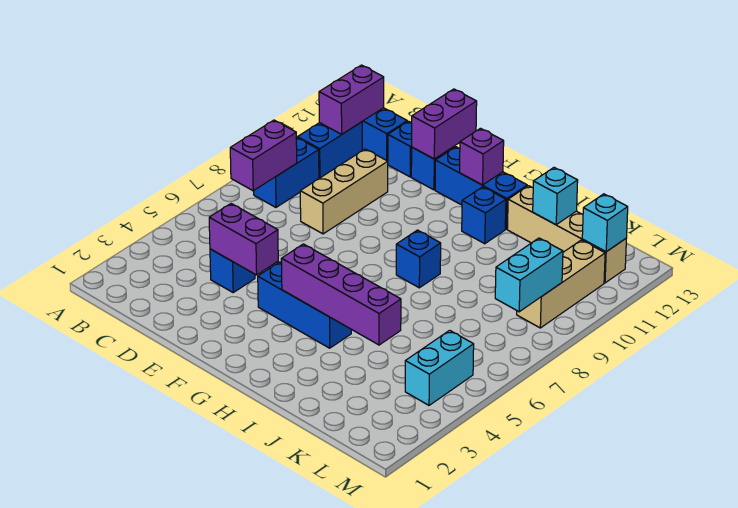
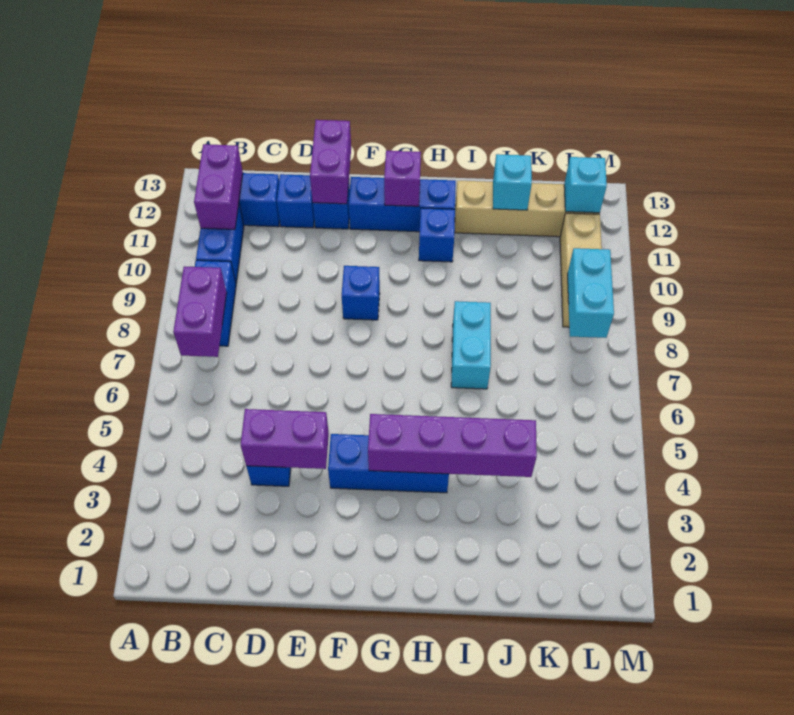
tan brick D8:D10 level 1 -> none
blue brick H8 level 1 -> blue brick F9 level 1
cyan brick L4:L5 level 1 -> cyan brick I7:I8 level 1

